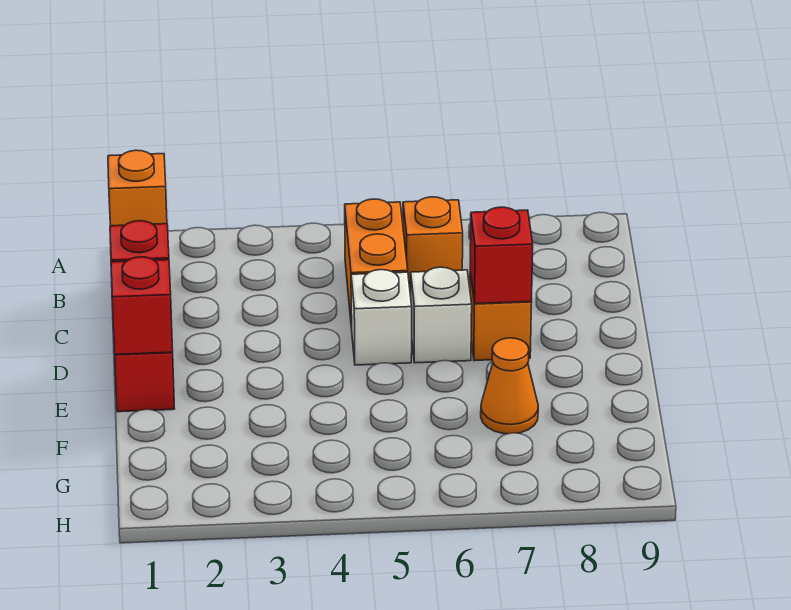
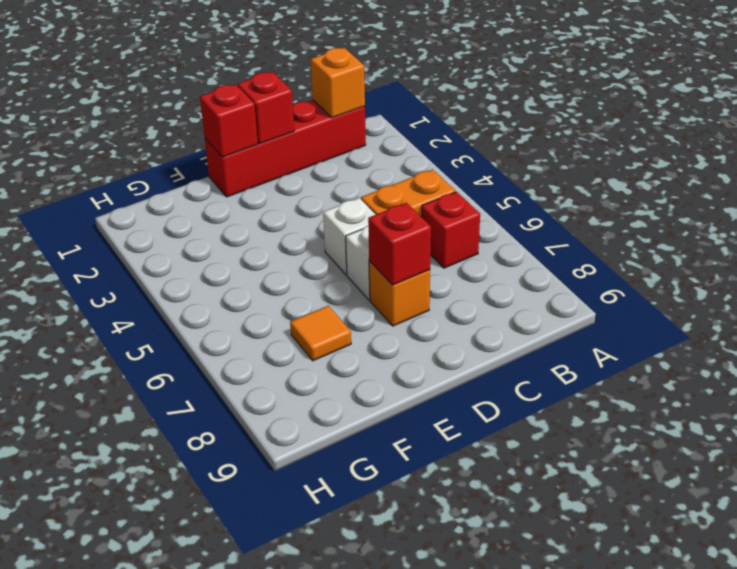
orange brick B6 level 1 -> red brick B6 level 1
orange cone F7 level 1 -> orange tile F7 level 1

